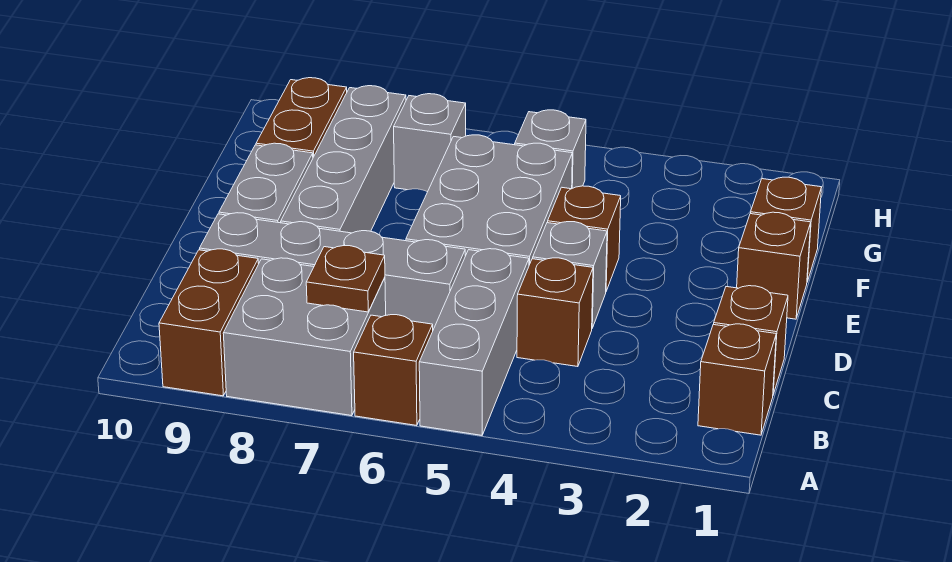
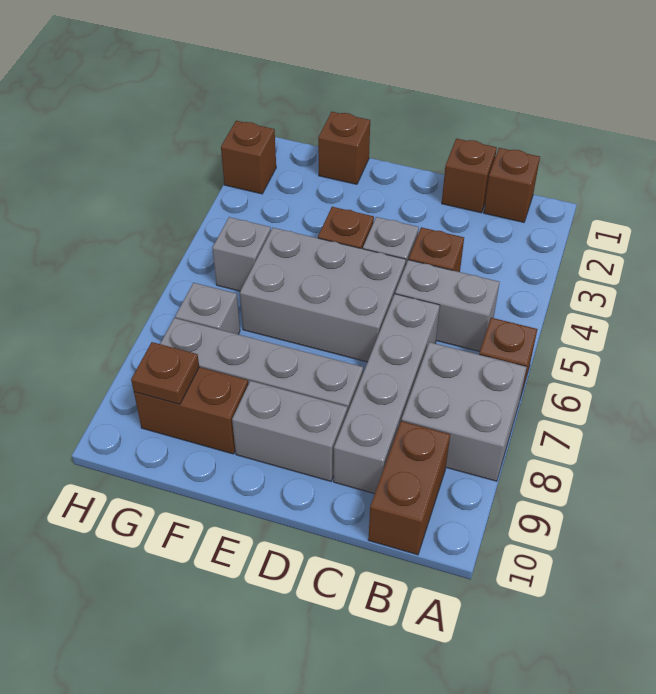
grey brick A5:C5 level 1 -> grey brick B5:C5 level 1
brown brick A9:B9 level 1 -> brown brick B9:B10 level 1
brown plate B7 level 2 -> brown plate G9 level 2
brown brick E1 level 1 -> brown brick H2 level 1

